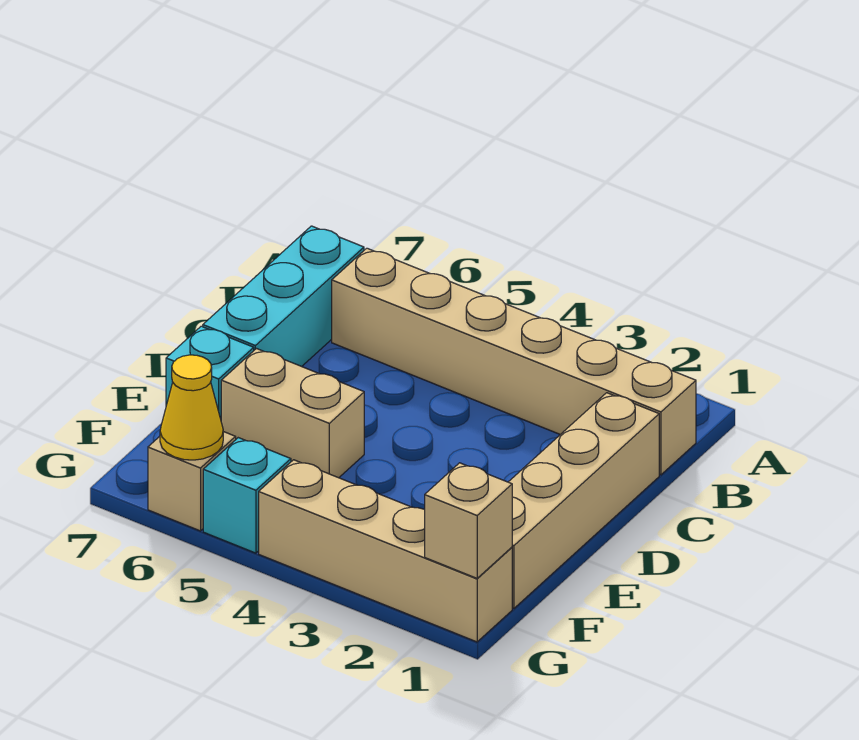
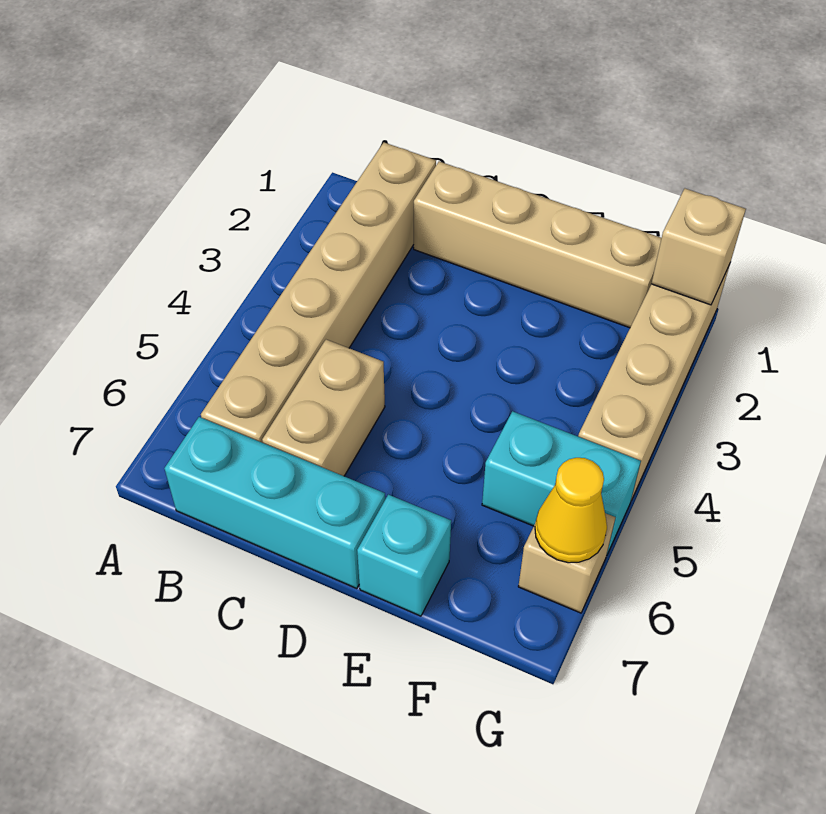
tan brick E5:E6 level 1 -> tan brick C5:C6 level 1
cyan brick G5 level 1 -> cyan brick F5:G5 level 1

